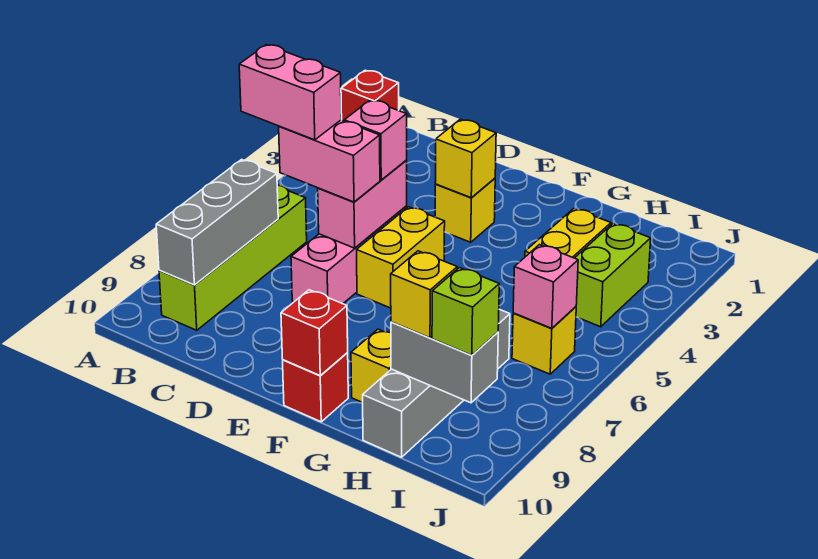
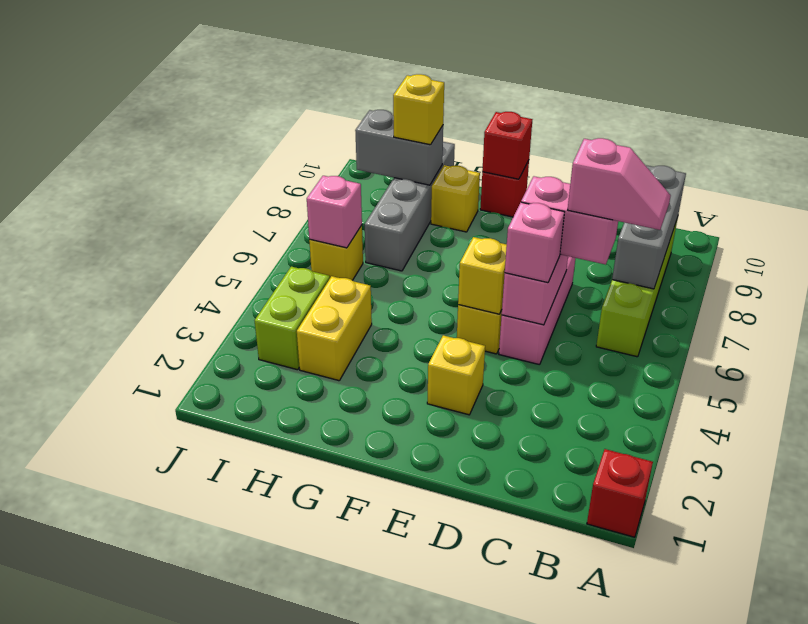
pink brick B6:C6 level 4 -> pink slope B6:C6 level 4 top C
yellow brick E3 level 2 -> yellow brick E5 level 2
lime brick I9 level 3 -> none

